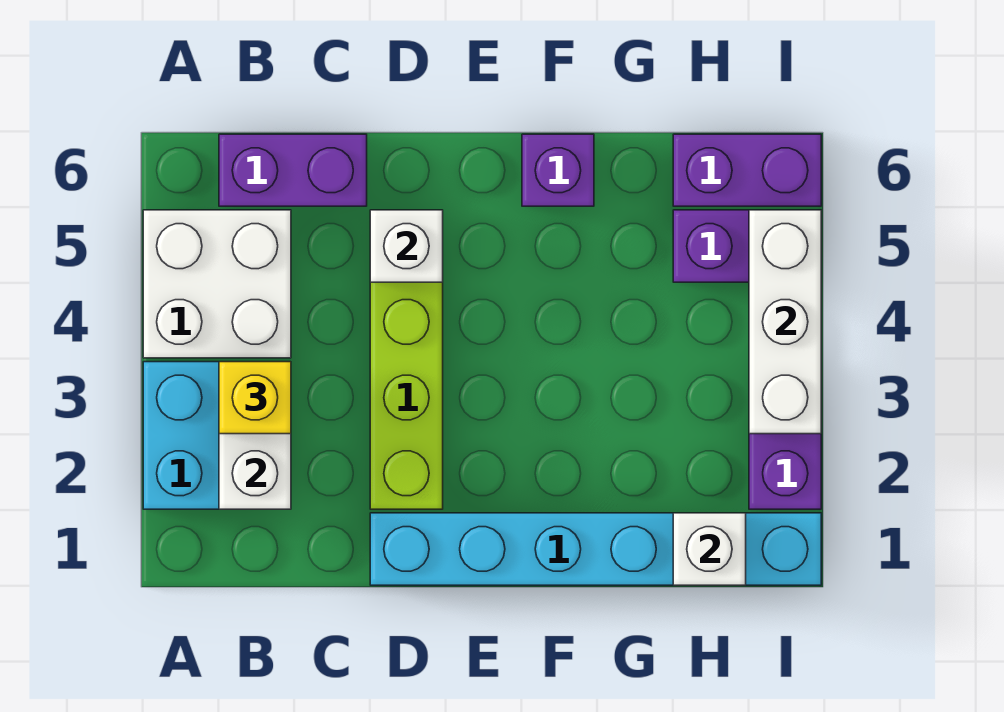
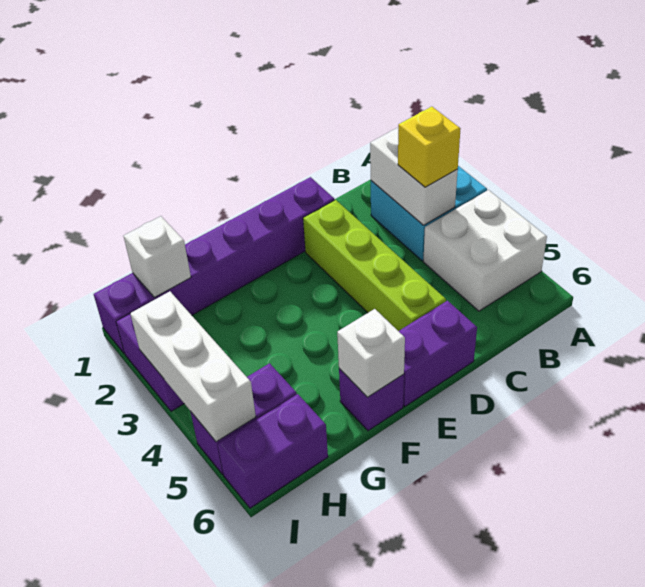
purple brick B6:C6 level 1 -> purple brick D6:E6 level 1
cyan brick D1:I1 level 1 -> purple brick D1:I1 level 1
white brick D5 level 2 -> white brick F6 level 2

